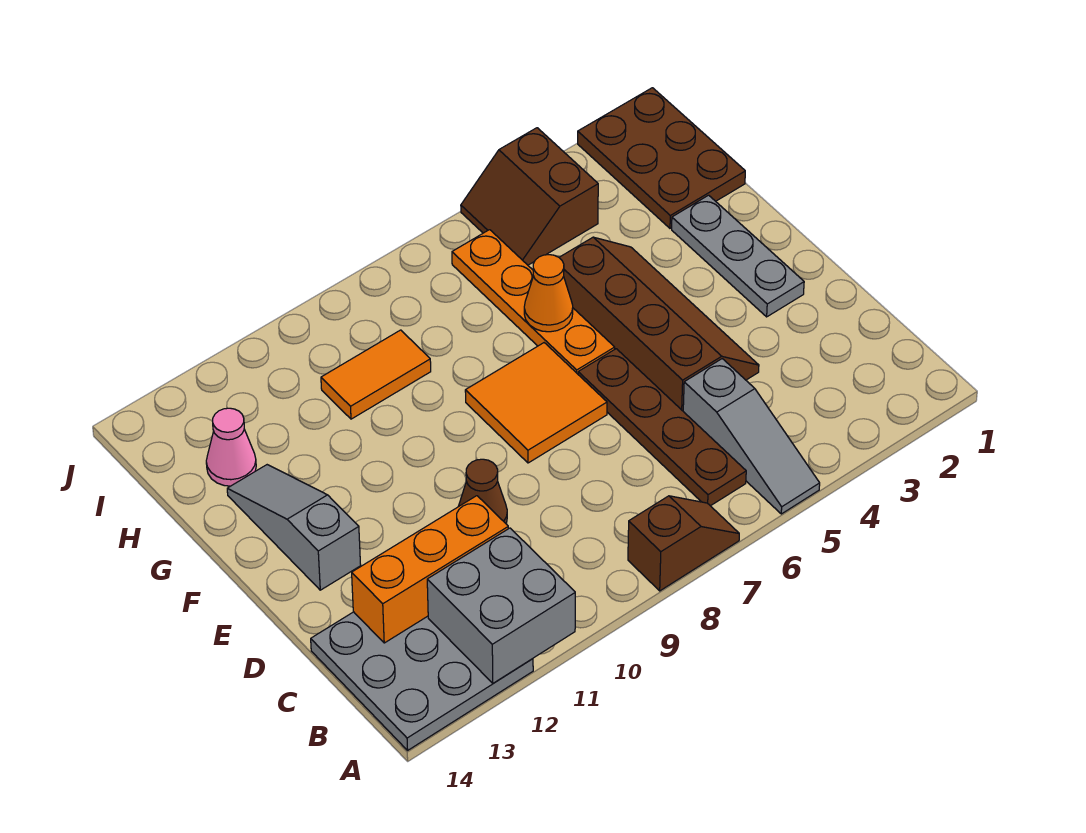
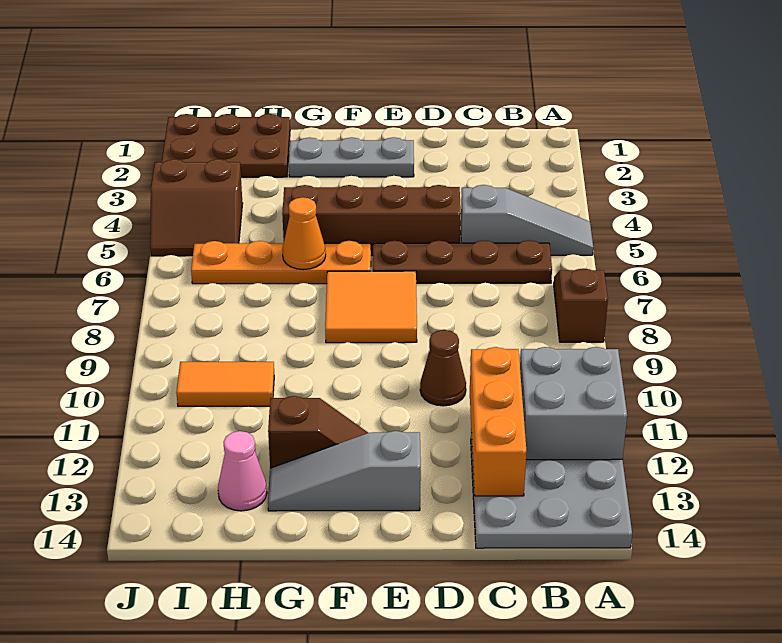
none -> brown slope F12:G12 level 1 top G
orange tile H9:H10 level 1 -> orange tile H10:I10 level 1

